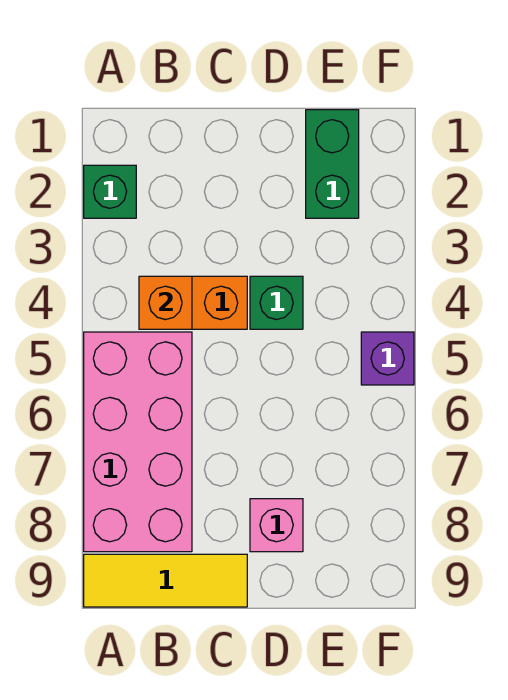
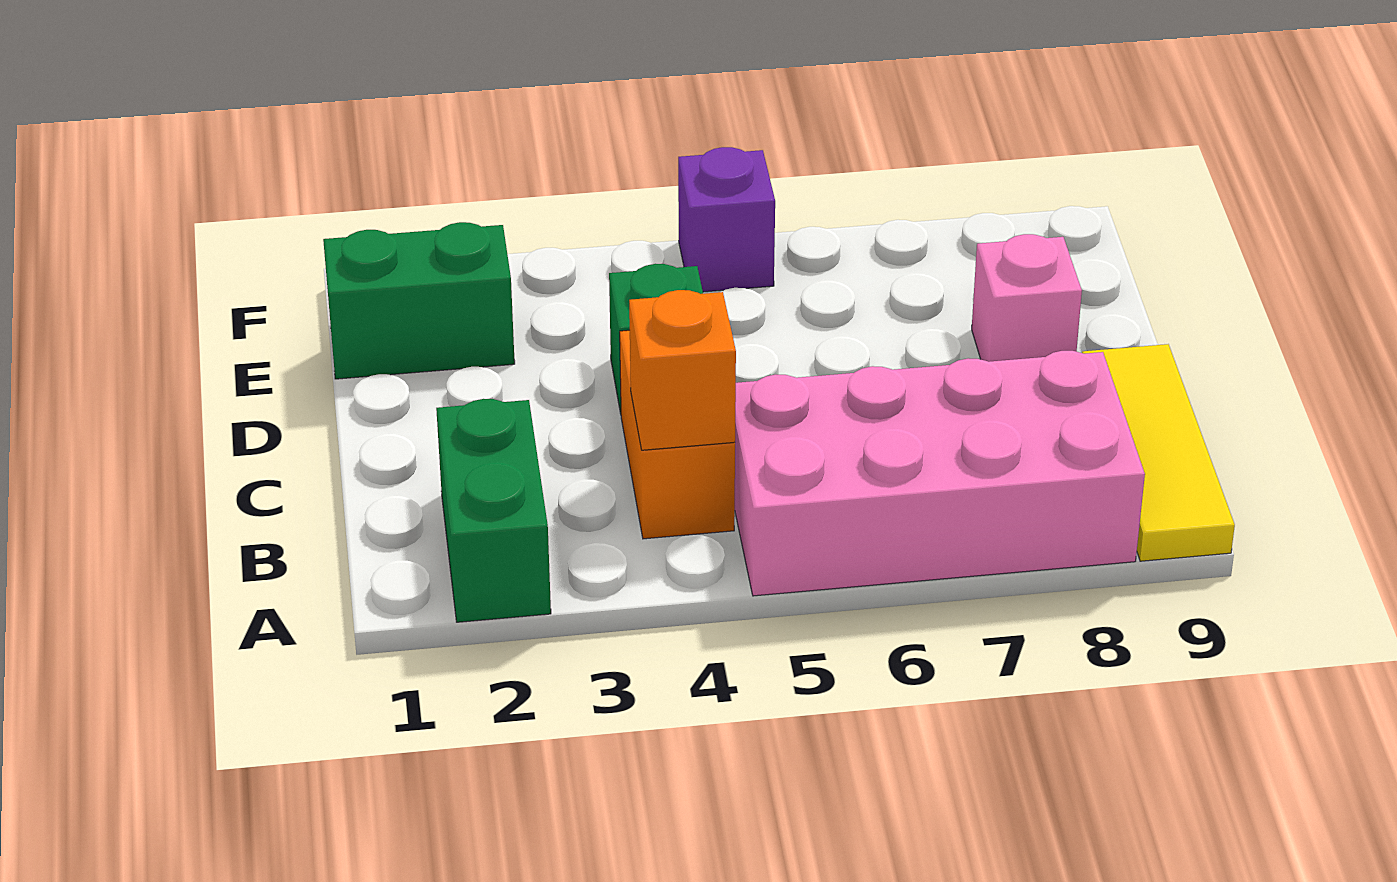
green brick A2 level 1 -> green brick A2:B2 level 1

